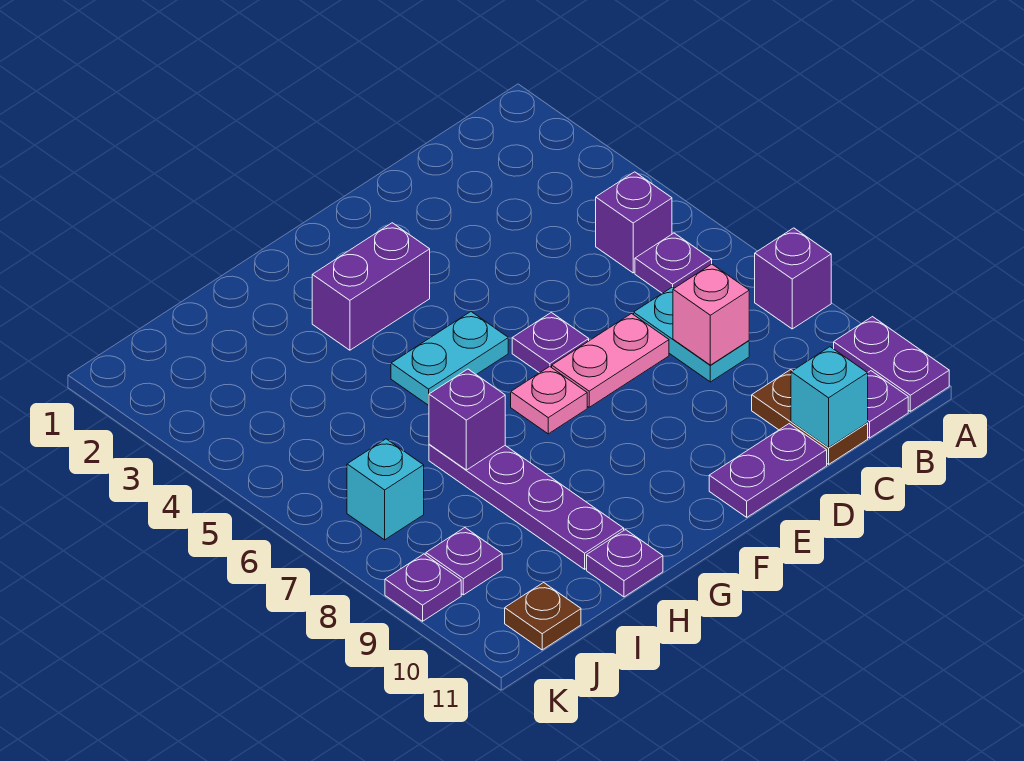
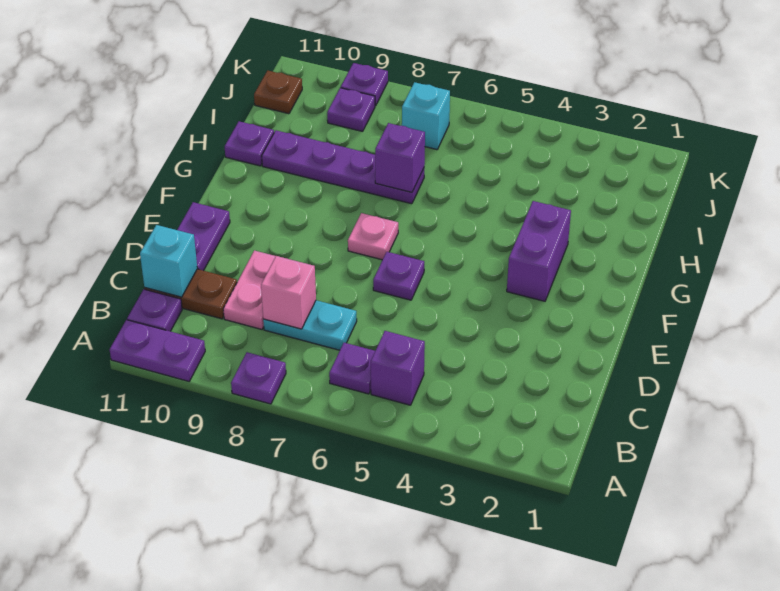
purple brick A8 level 1 -> purple plate A8 level 1
pink plate D7:E7 level 1 -> pink plate C9:D9 level 1
cyan plate F5:G5 level 1 -> none

